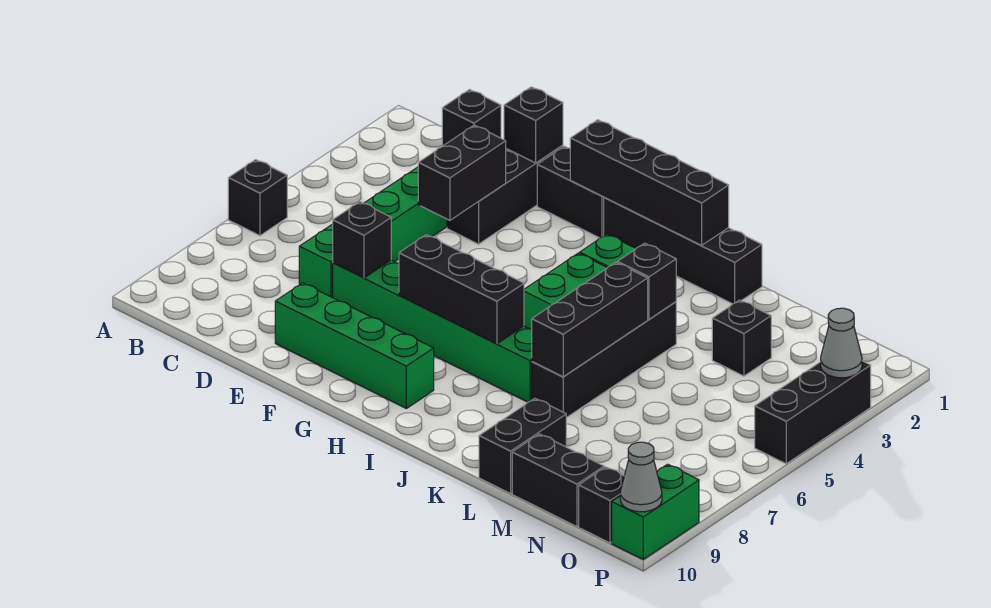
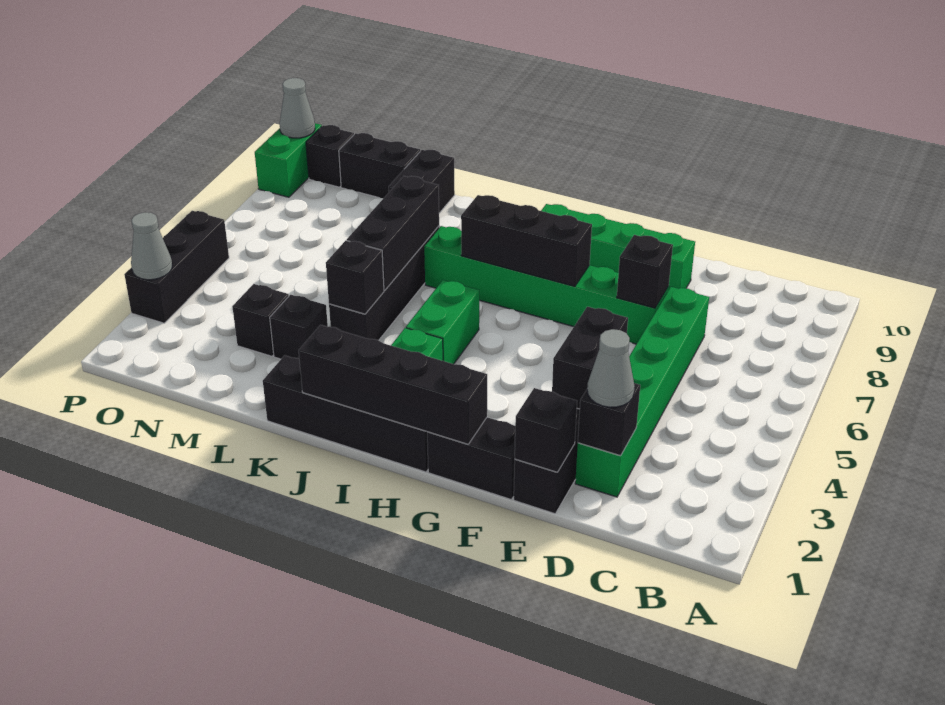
black brick A6 level 1 -> black brick L3 level 1
none -> grey cone D2 level 3

